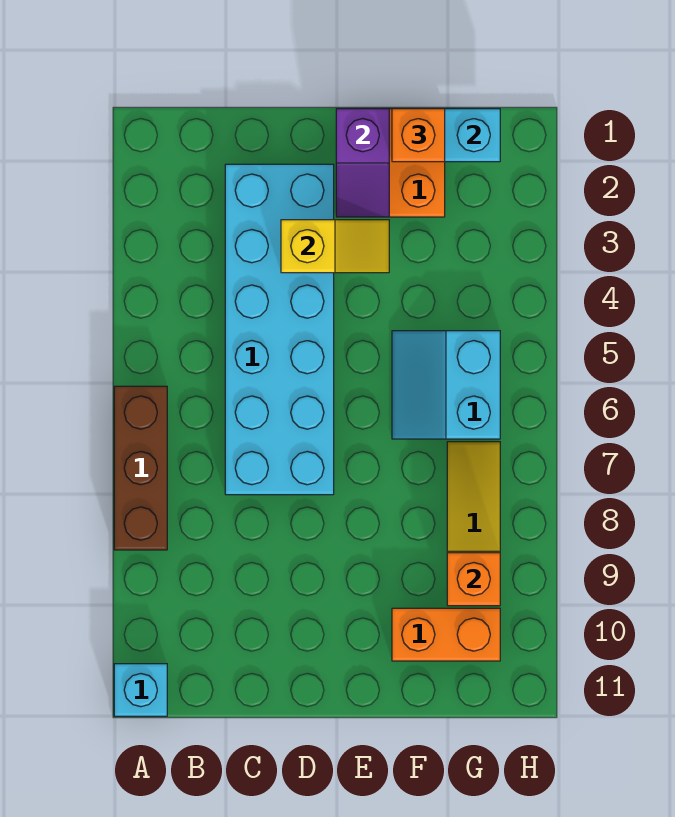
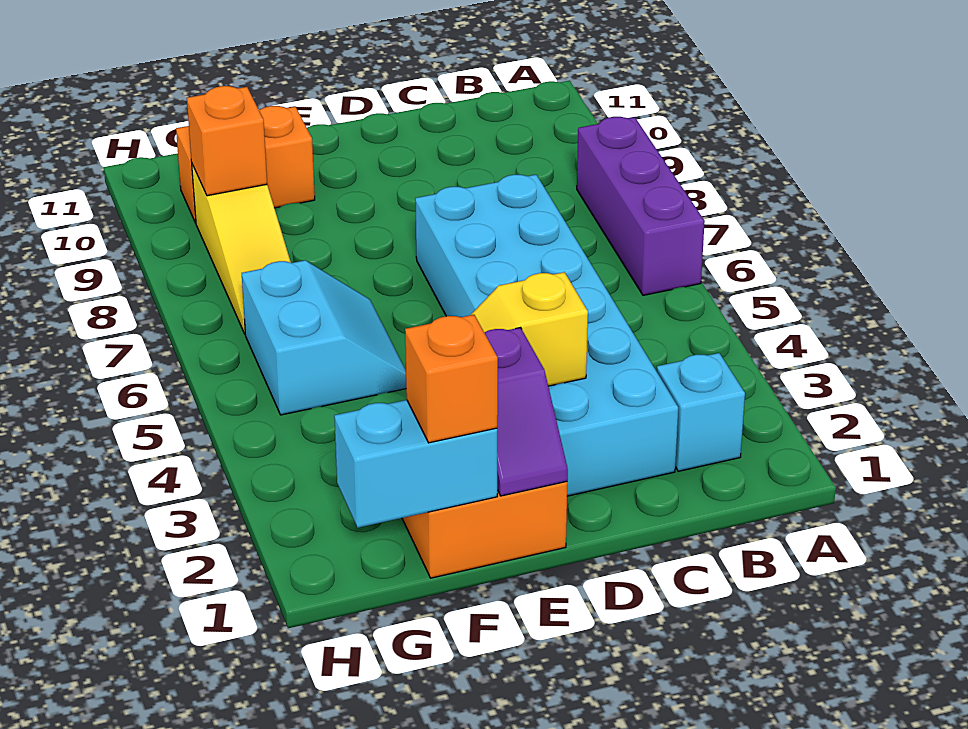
brown brick A6:A8 level 1 -> purple brick A6:A8 level 1
cyan brick A11 level 1 -> cyan brick B2 level 1
purple slope E1:E2 level 2 top 1 -> purple slope E1:E2 level 2 top 2

